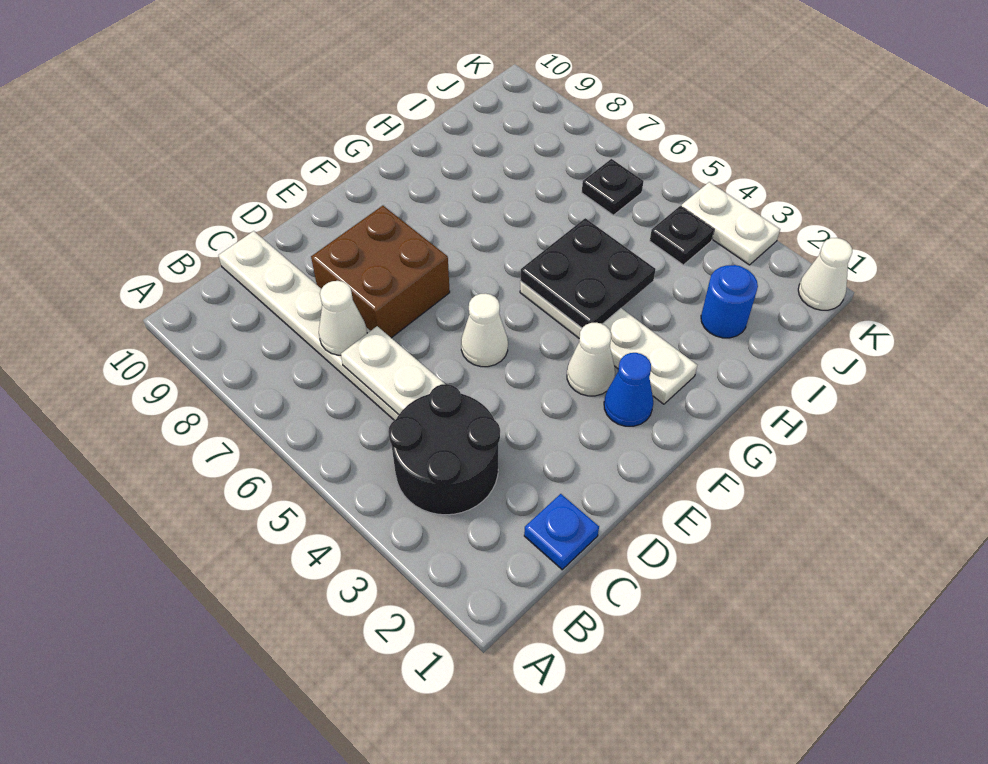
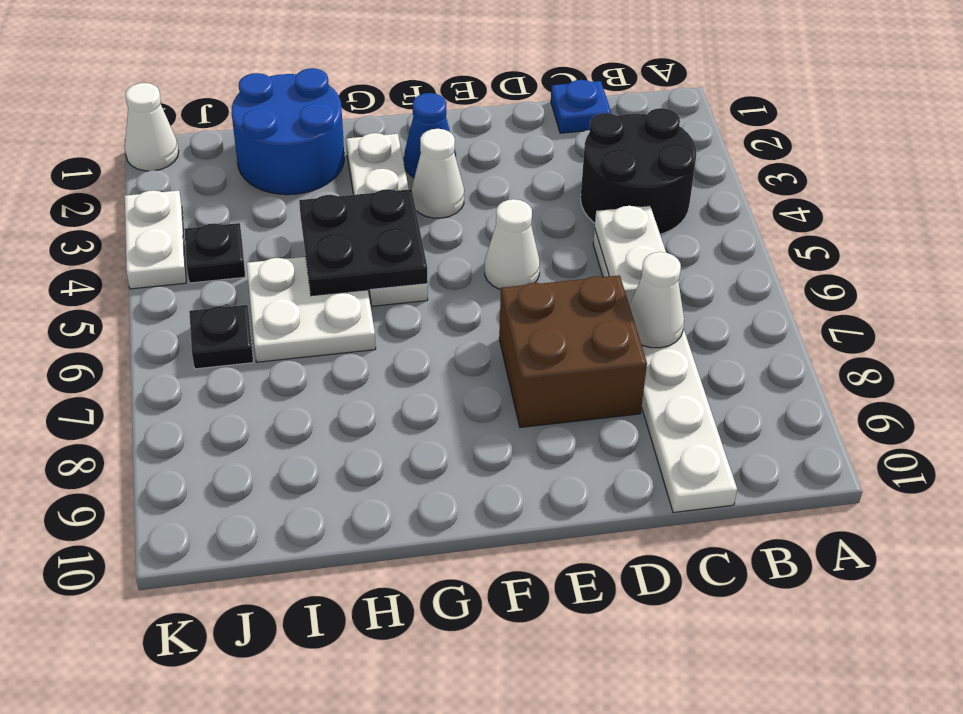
none -> white plate H5:I6 level 1
blue round brick I2 level 1 -> blue round brick H1:I2 level 1

